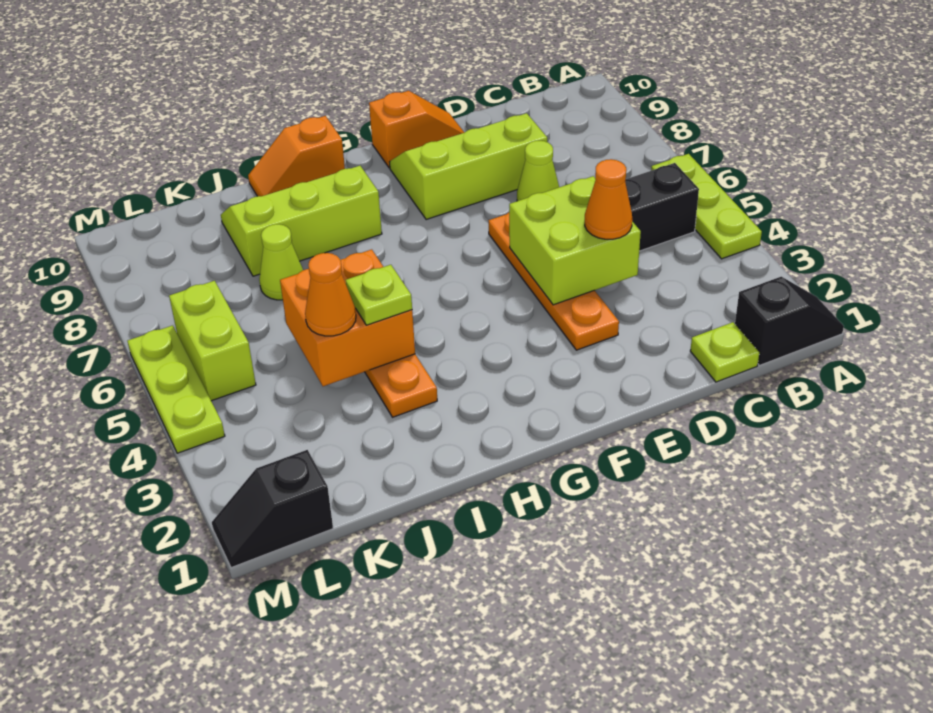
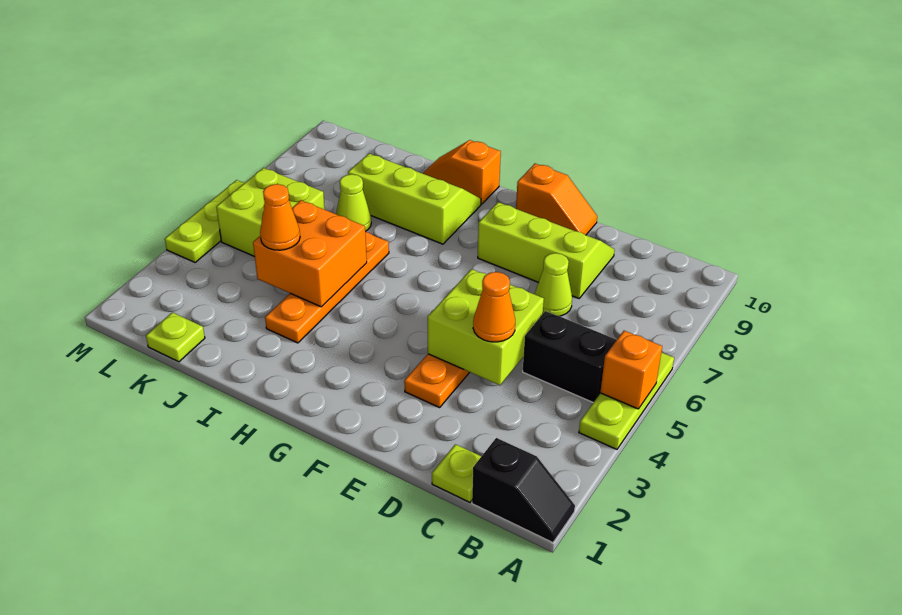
none -> orange brick A5 level 2
lime plate I4 level 3 -> lime plate K1 level 1
black slope L1:M1 level 1 top L -> none
lime brick L5:L6 level 1 -> lime brick K5:L6 level 1

